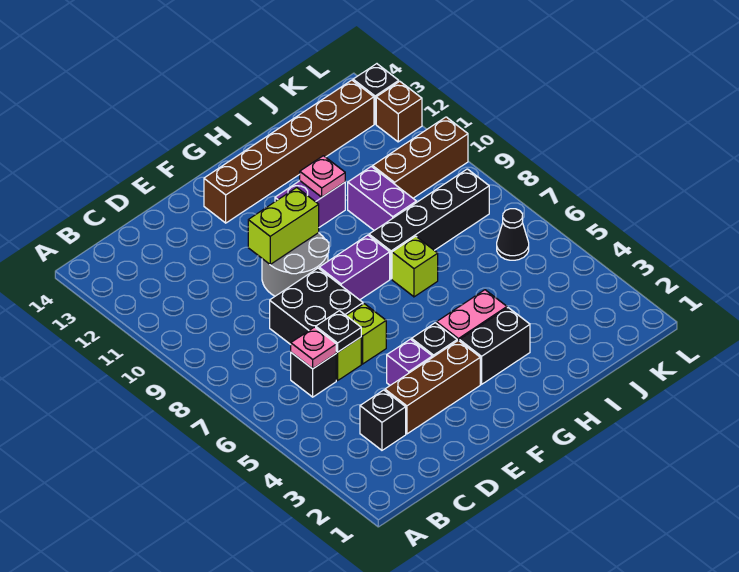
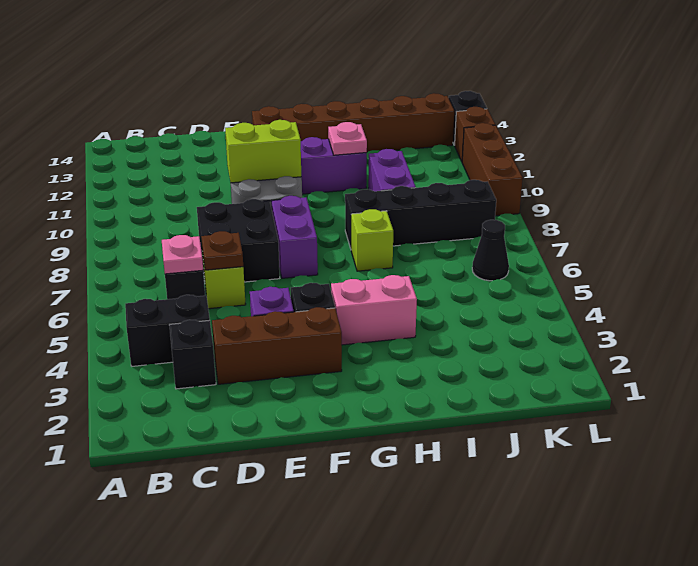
black plate D6 level 2 -> brown plate D6 level 2
lime brick E6 level 1 -> none
purple brick F8:G8 level 1 -> purple brick F7:F8 level 1
black brick G3:H3 level 1 -> black brick B4:C4 level 1
brown brick J10:L10 level 1 -> brown brick L9:L11 level 1

